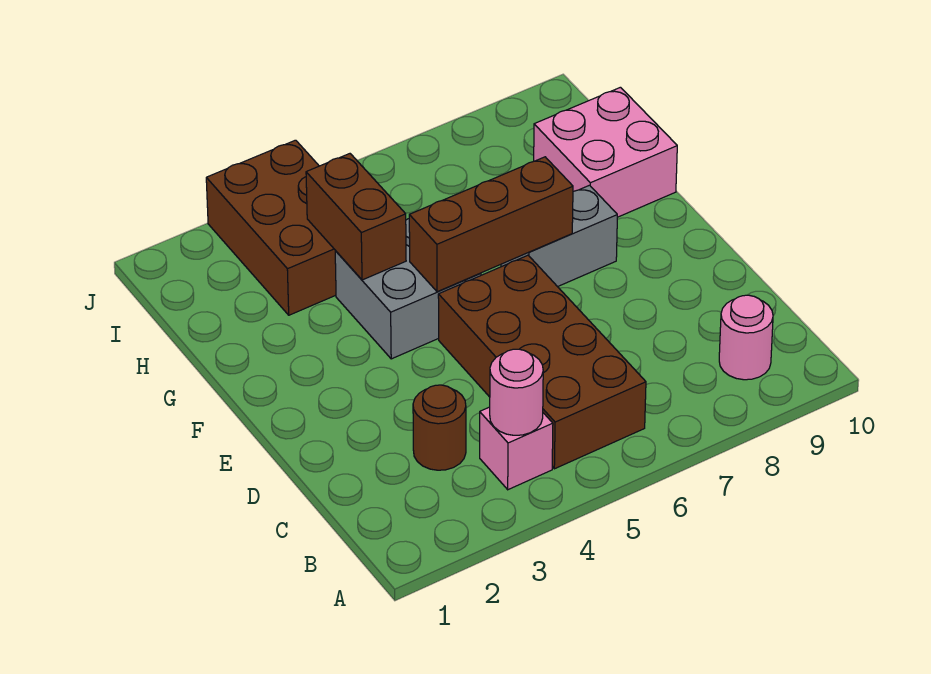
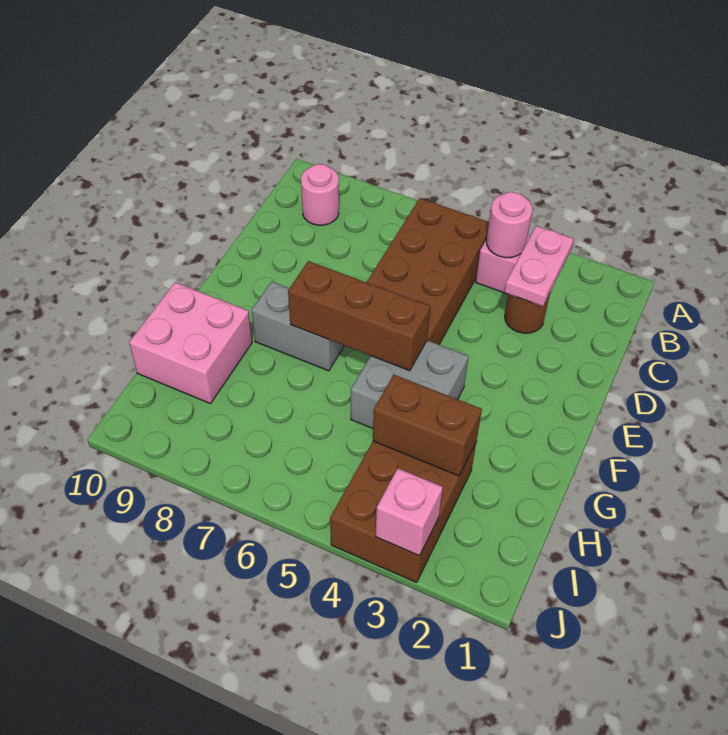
none -> pink plate B3:C3 level 2
brown brick G4:H4 level 2 -> brown brick H3:H4 level 2
none -> pink brick J3 level 2

